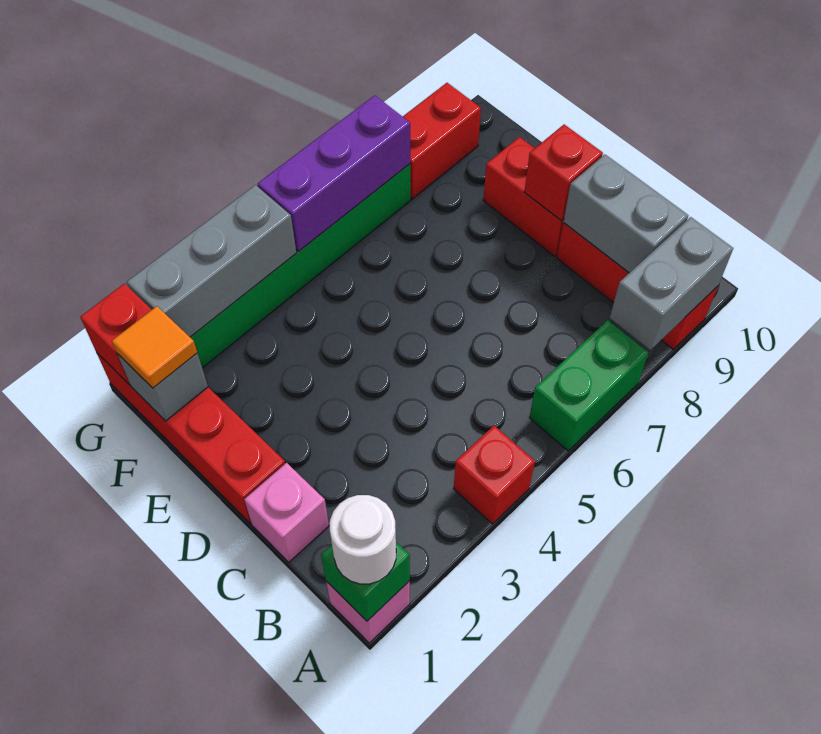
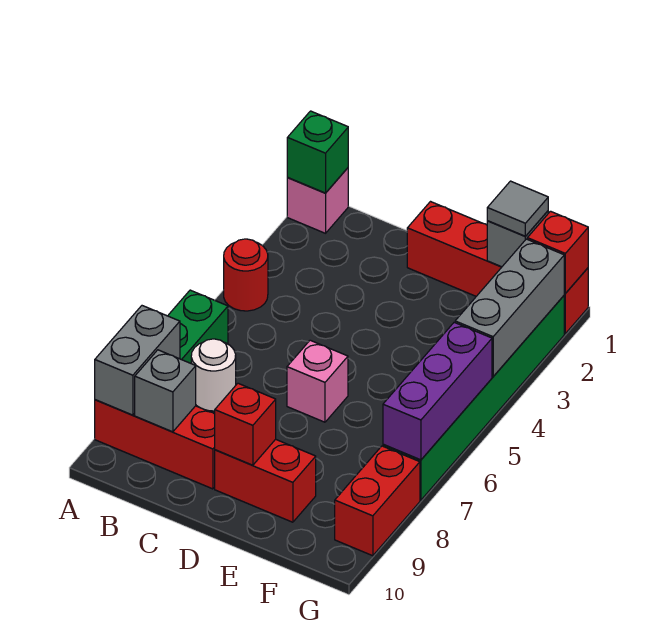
white round brick A1 level 3 -> white round brick B7 level 1
red brick A4 level 1 -> red round brick A4 level 1
grey brick B9:C9 level 2 -> grey brick B9 level 2
pink brick C1 level 1 -> pink brick D6 level 1
orange tile F1 level 3 -> grey tile F1 level 3

